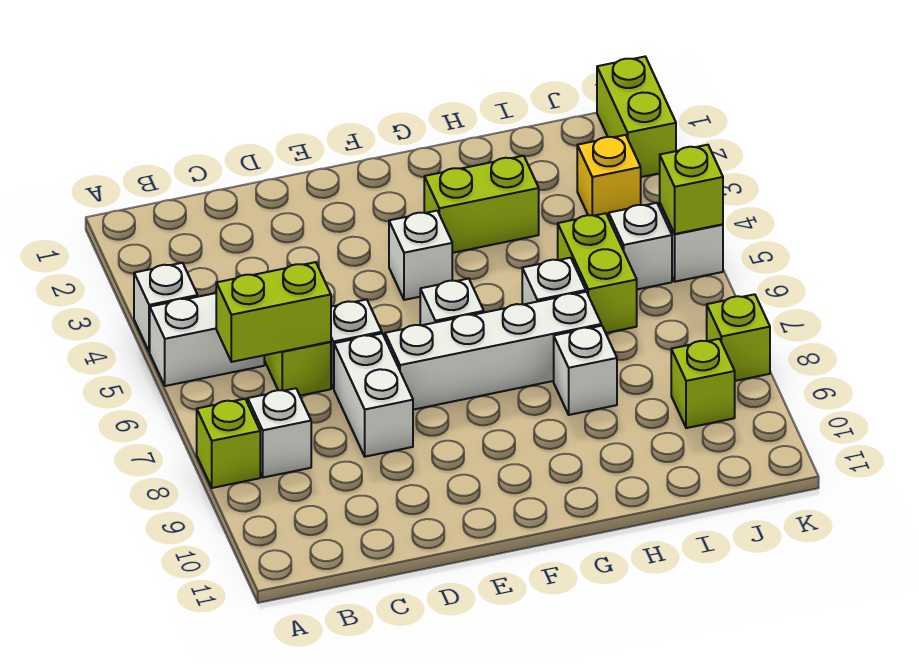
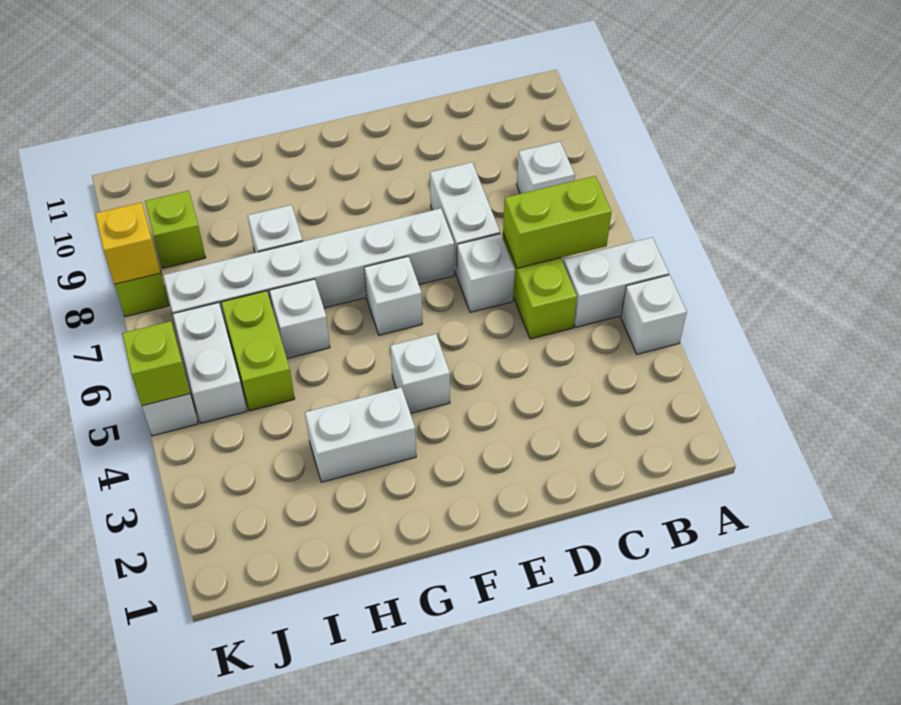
lime brick A8 level 1 -> none
white brick E7:H7 level 1 -> white brick E7:J7 level 1
lime brick G3:H3 level 1 -> white brick G3:H3 level 1
yellow brick J3 level 1 -> yellow brick K8 level 2
white brick J5 level 1 -> white brick J5:J6 level 1
lime brick K1:K2 level 1 -> none

